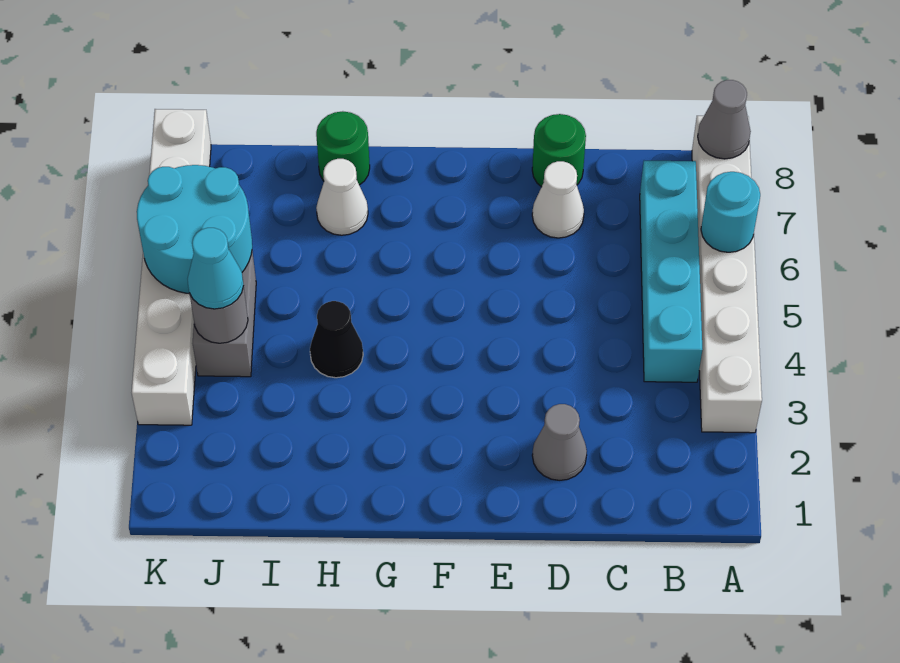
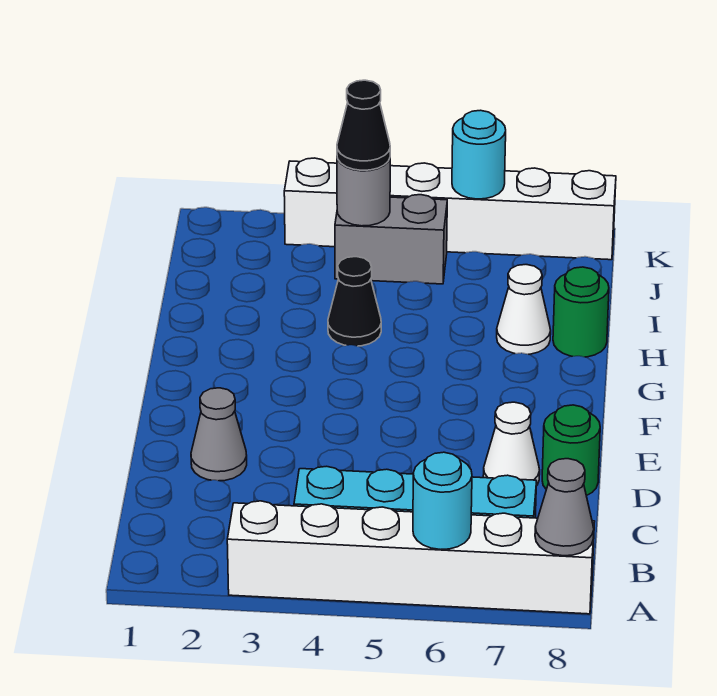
cyan cone J4 level 3 -> black cone J4 level 3
cyan round brick J5:K6 level 2 -> cyan round brick K6 level 2

